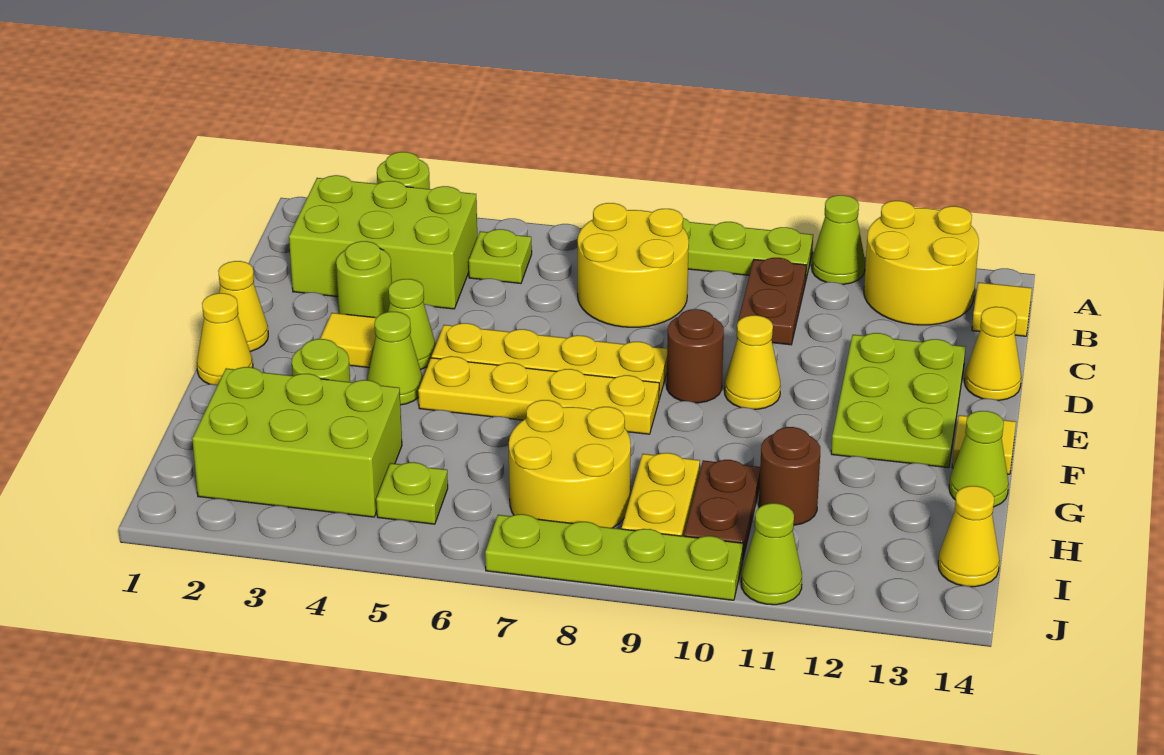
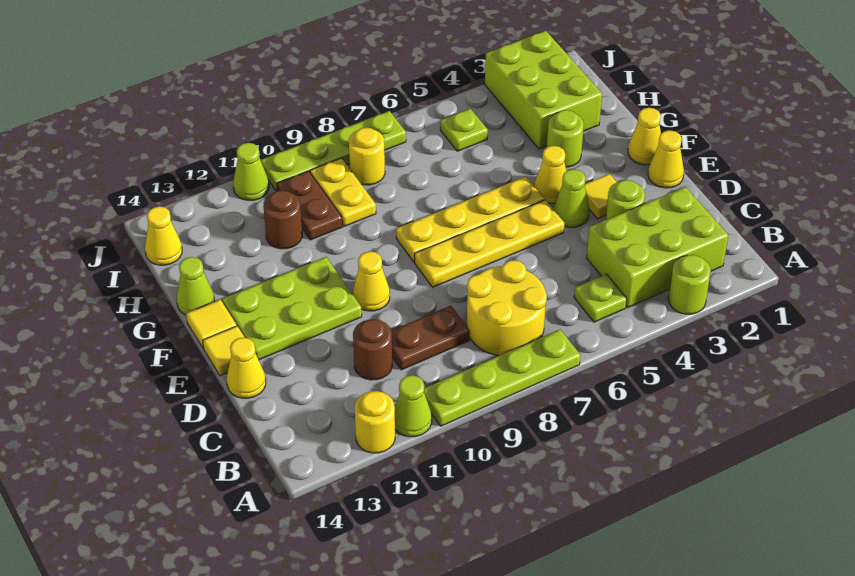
yellow round brick A12:B13 level 1 -> yellow round brick A12 level 1
brown plate B10:C10 level 1 -> brown plate C9:C10 level 1
yellow tile B14 level 1 -> yellow tile E14 level 1
lime plate D12:F13 level 1 -> lime plate E11:F13 level 1
brown round brick E9 level 1 -> brown round brick C11 level 1
lime cone F4 level 1 -> yellow cone F4 level 1
lime brick H2:I4 level 1 -> lime brick H2:J3 level 1
yellow round brick H7:I8 level 1 -> yellow round brick I8 level 1

